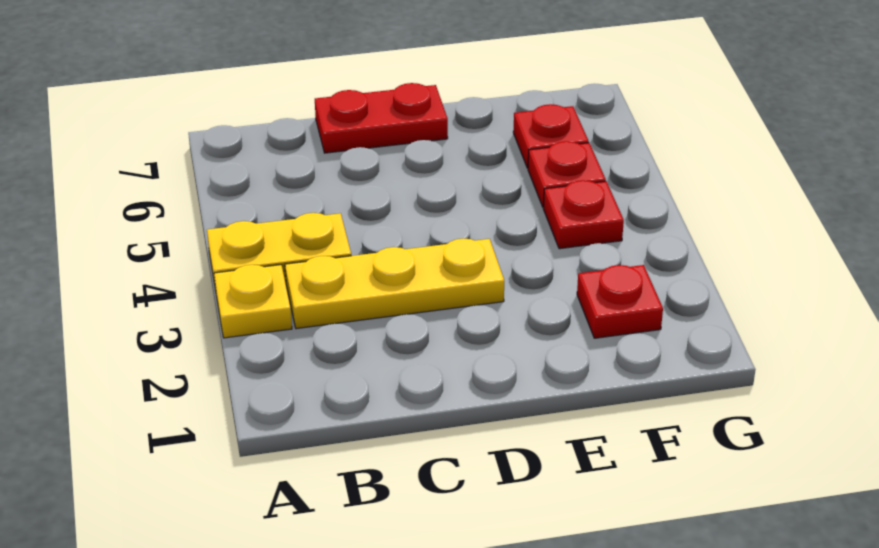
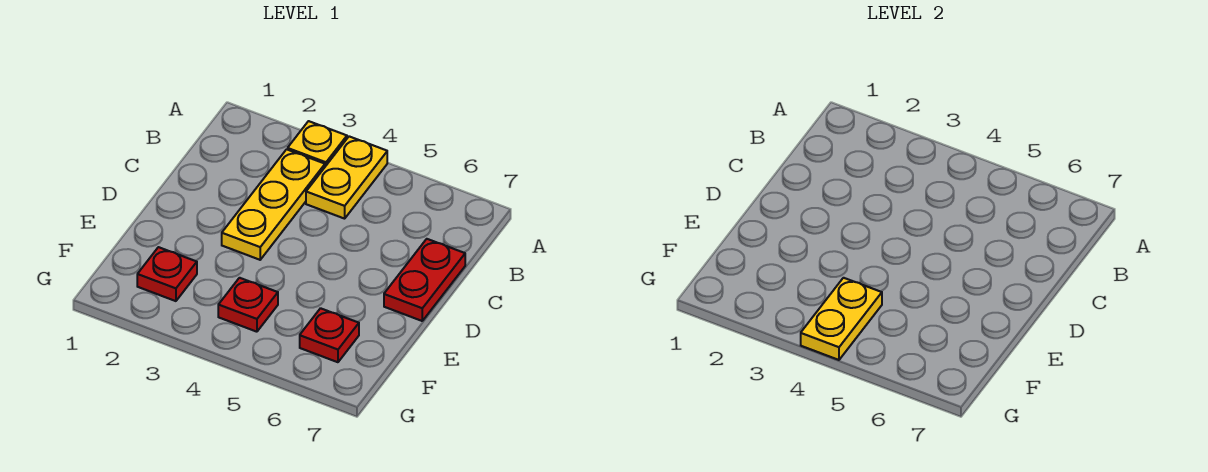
none -> yellow plate F4:G4 level 2
red plate F5 level 1 -> none

